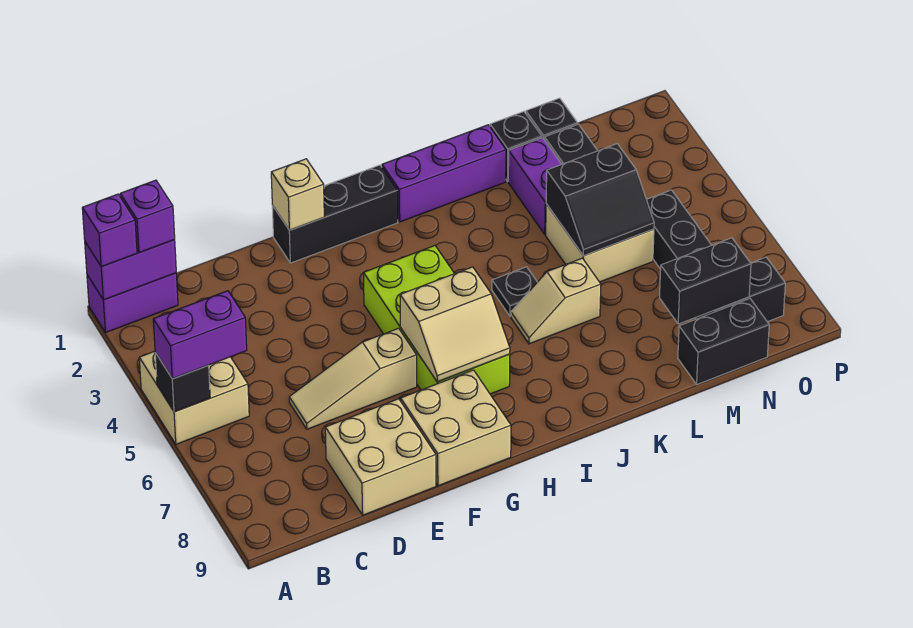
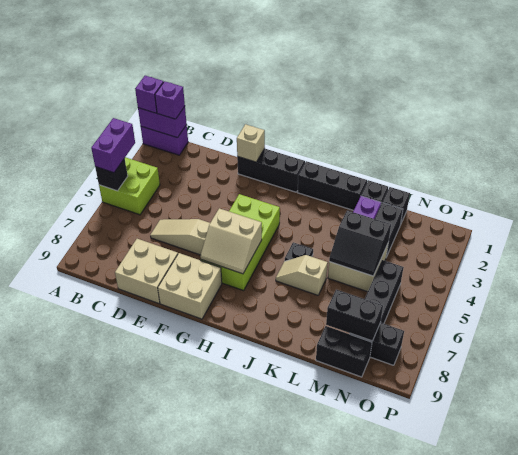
tan brick A4:B5 level 1 -> lime brick A4:B5 level 1
purple brick A5:B5 level 3 -> purple brick A4:A5 level 3
purple brick I1:K1 level 1 -> black brick I1:K1 level 1

